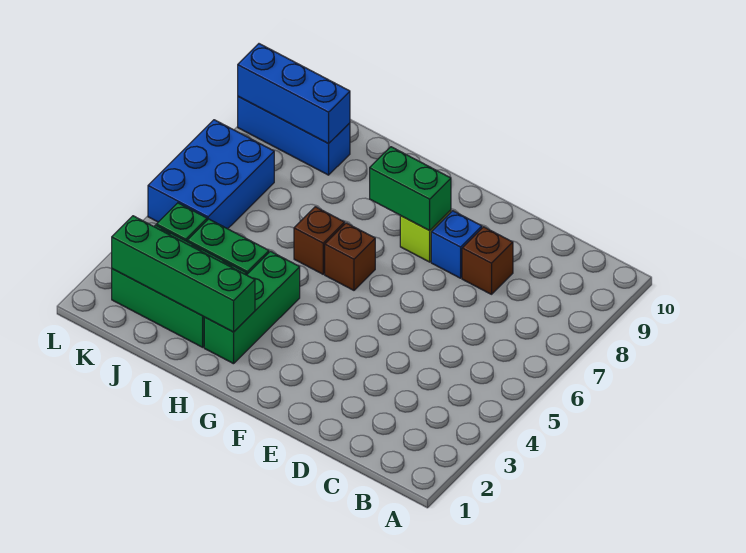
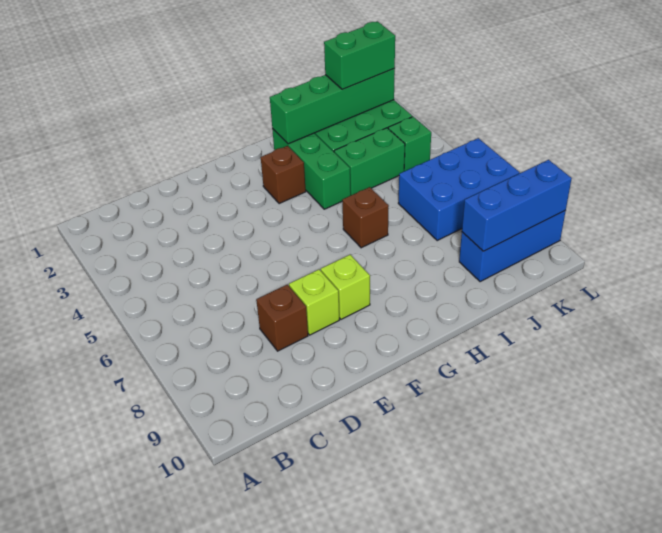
blue brick E8 level 1 -> lime brick E8 level 1
green brick F8:G8 level 2 -> green brick J2:K2 level 3
brown brick G6 level 1 -> brown brick G3 level 1
blue brick K5:L7 level 1 -> blue brick J6:L7 level 1

